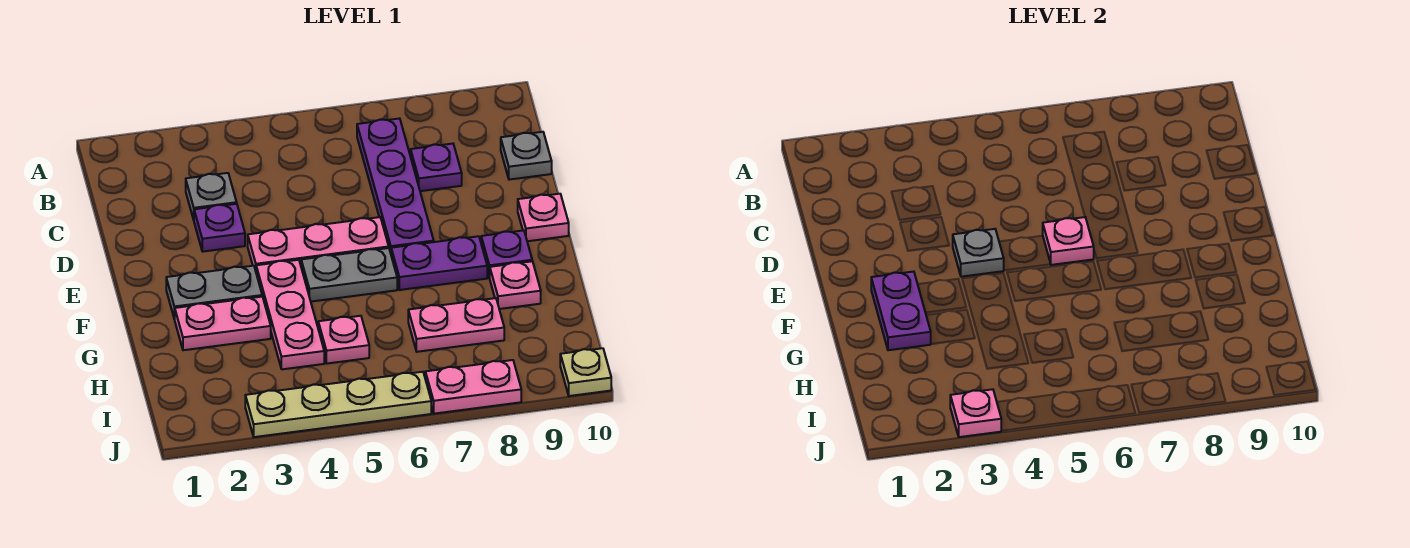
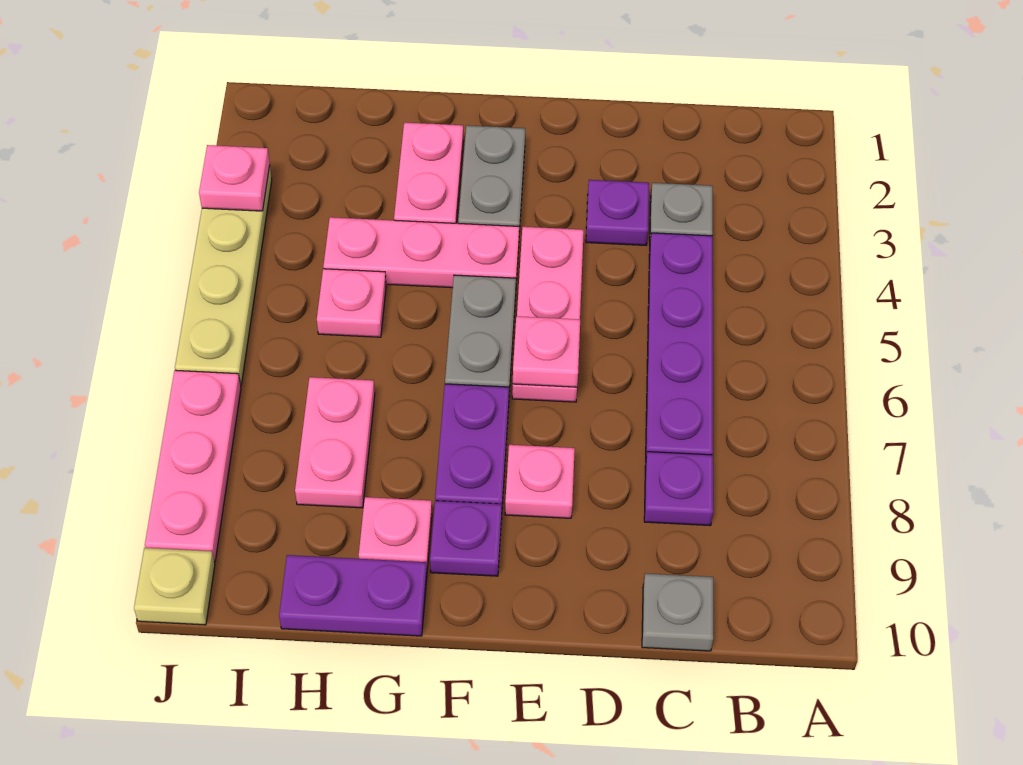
purple plate B7:E7 level 1 -> purple plate C4:C7 level 1
grey plate E4 level 2 -> none
pink plate E10 level 1 -> pink plate E8 level 1
purple plate F2:G2 level 2 -> purple plate G10:H10 level 1
pink plate J7:J8 level 1 -> pink plate J7:J9 level 1

